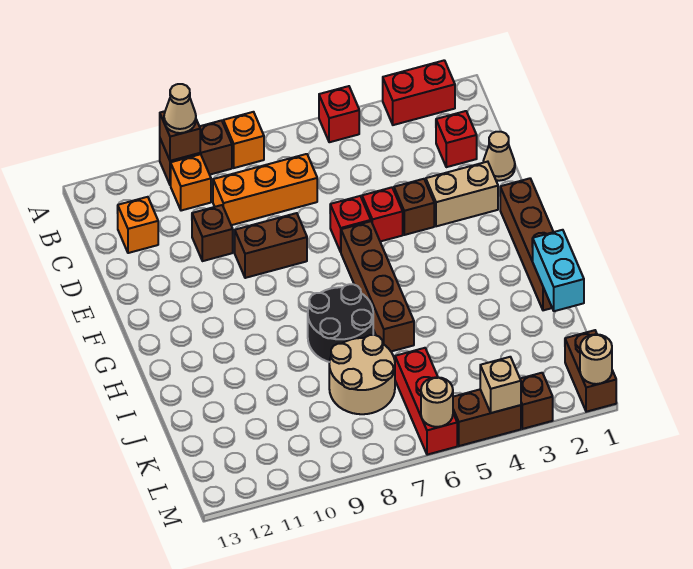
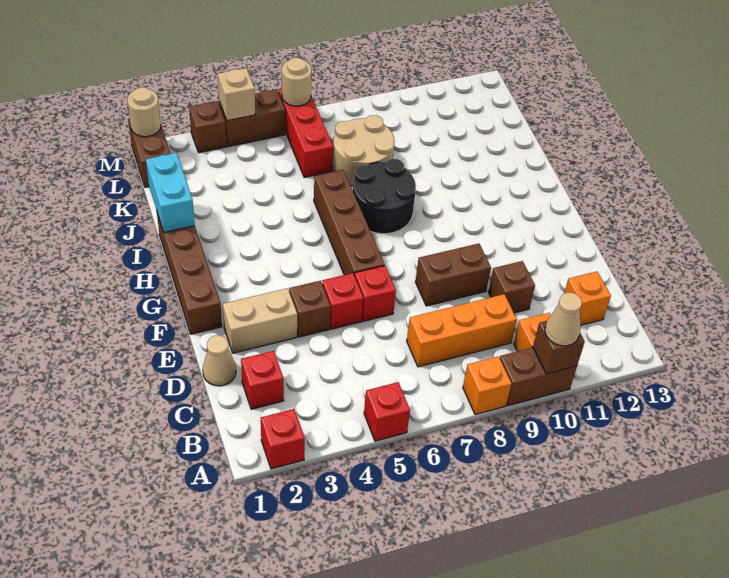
red brick A2:A3 level 1 -> red brick A2 level 1

